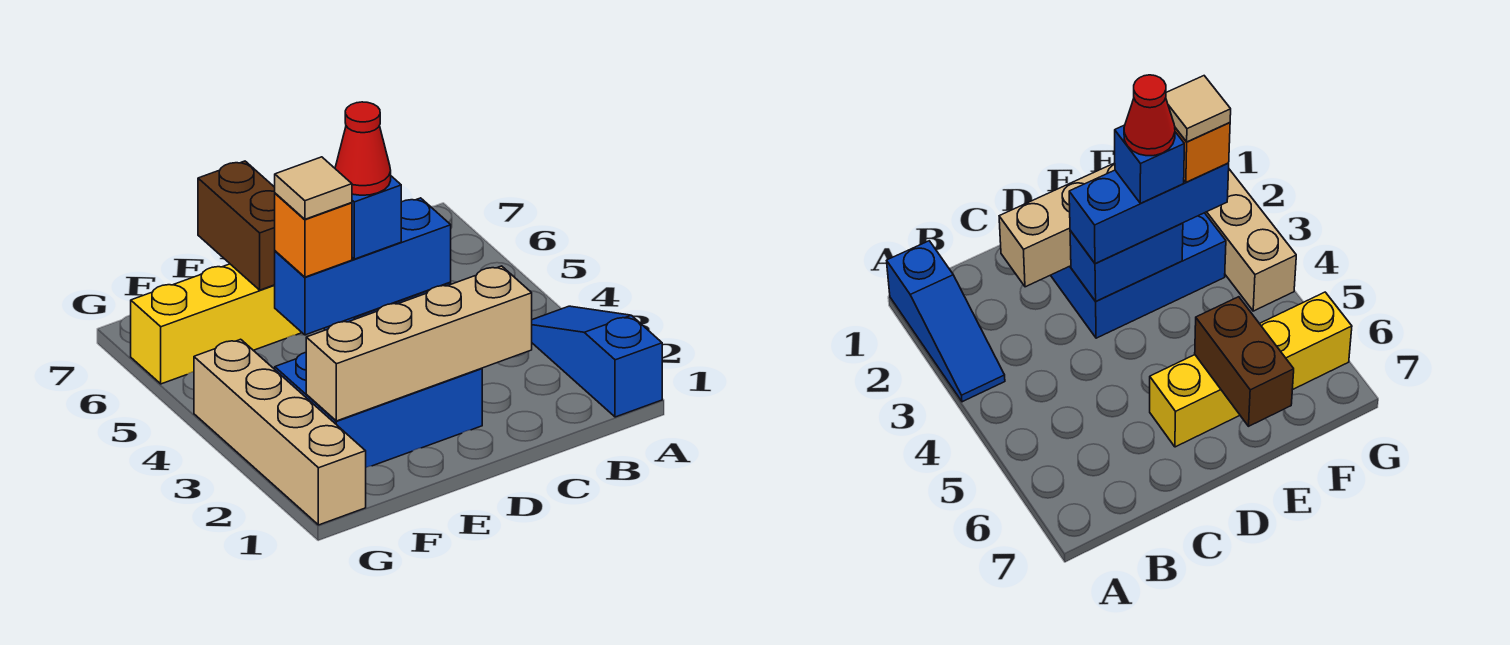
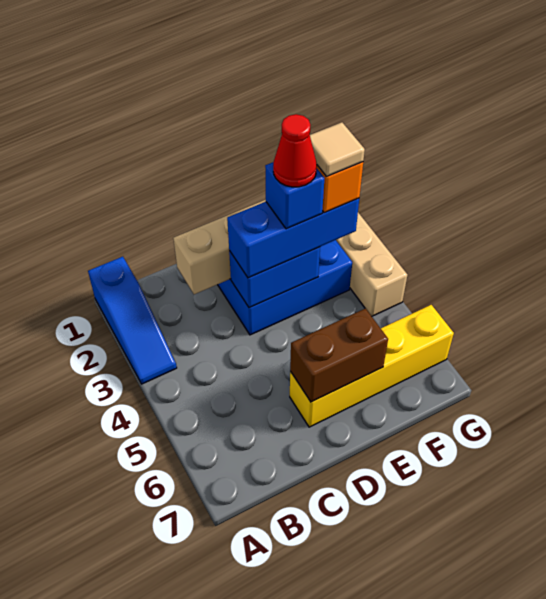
brown brick E6:E7 level 2 -> brown brick D6:E6 level 2

